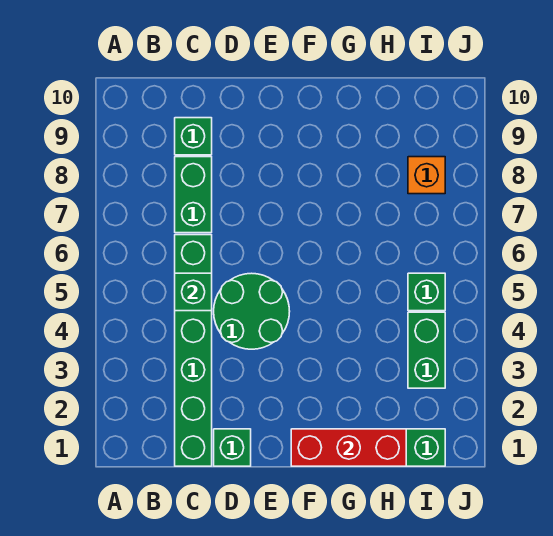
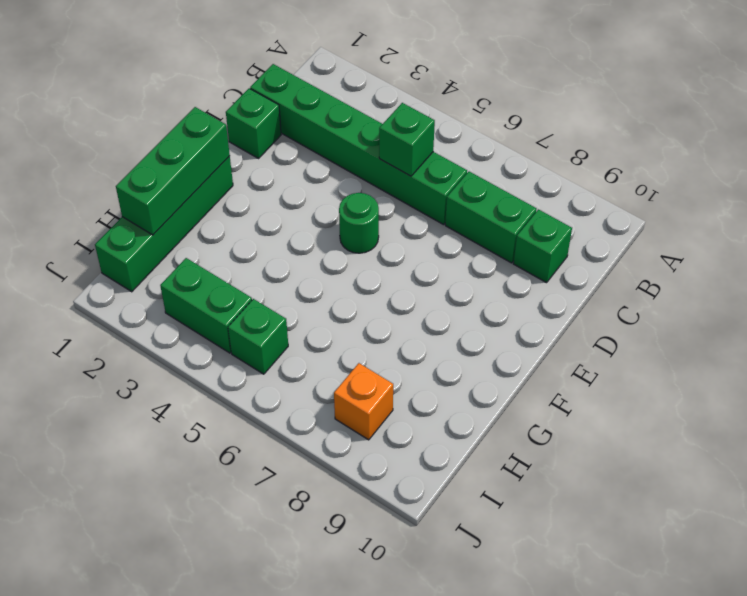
green round brick D4:E5 level 1 -> green round brick E5 level 1
red brick F1:H1 level 2 -> green brick F1:H1 level 2

